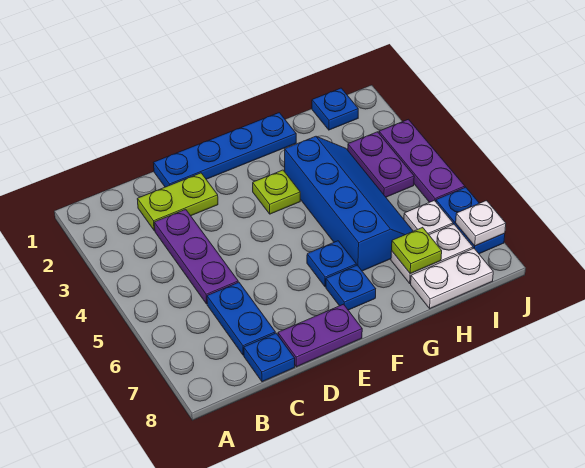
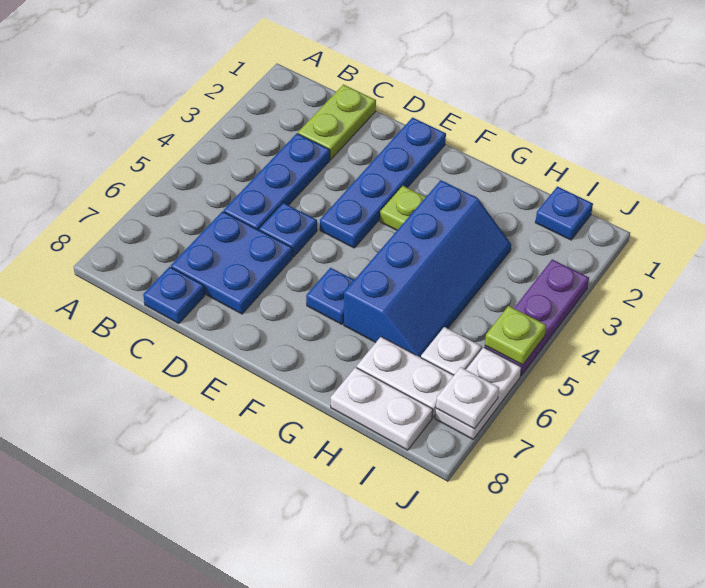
lime plate C2:D2 level 1 -> lime plate C1:C2 level 1
purple plate C3:C5 level 1 -> blue plate C3:C5 level 1
blue plate C6:C7 level 1 -> blue plate C6:D7 level 1
blue plate D1:G1 level 1 -> blue plate E1:E4 level 1
purple plate D8:E8 level 1 -> none
blue plate F7 level 1 -> blue plate D5 level 1
lime plate H7 level 2 -> lime plate J5 level 2
purple plate I3:I4 level 1 -> none
blue plate J6:J7 level 1 -> white plate J6:J7 level 1

